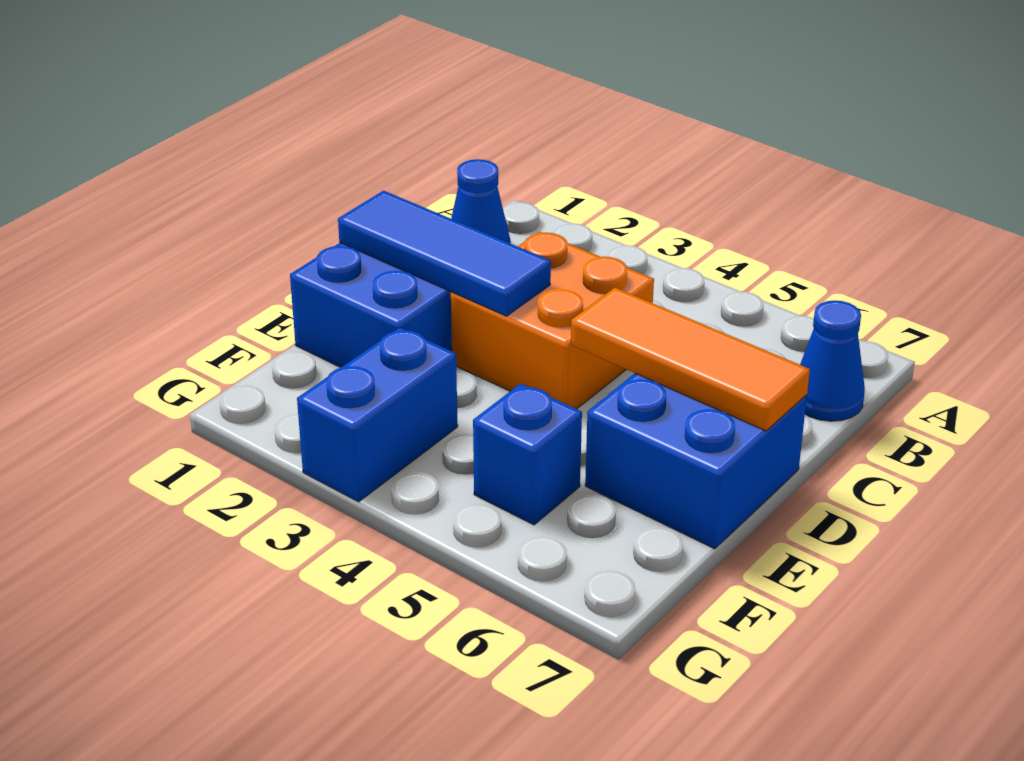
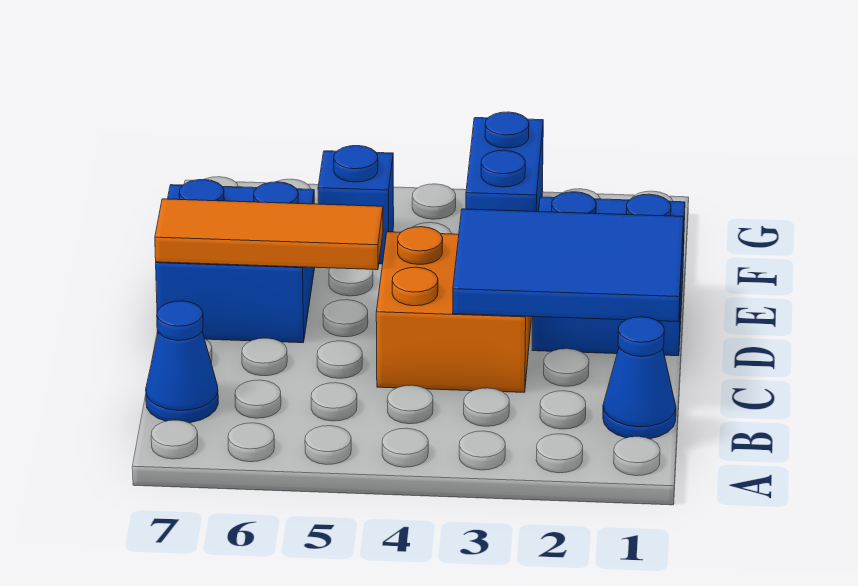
blue tile D1:D3 level 2 -> blue tile C1:D3 level 2

